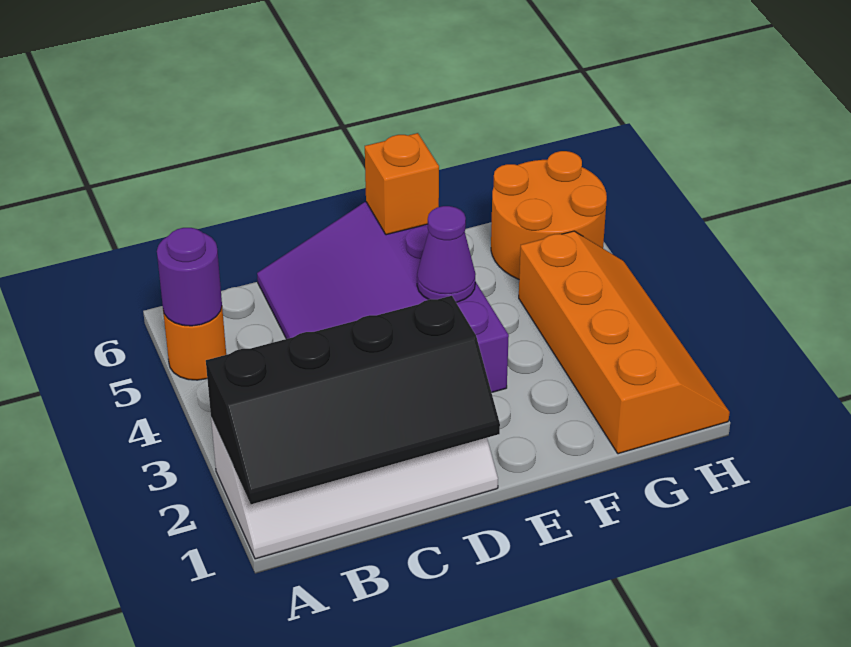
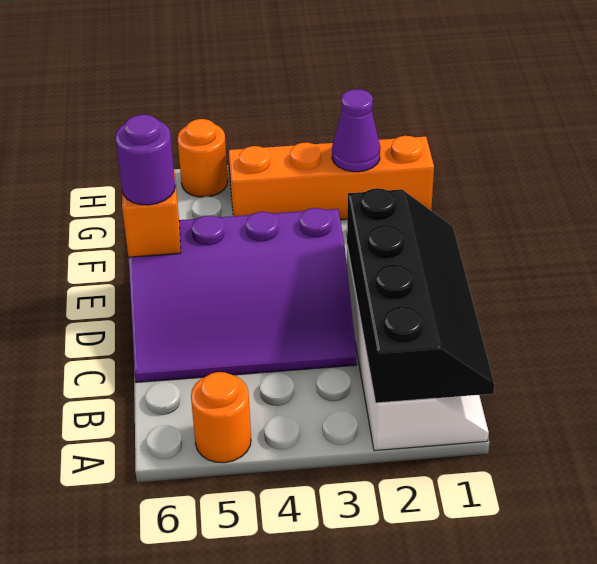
purple round brick A5 level 2 -> purple round brick E6 level 3
purple cone E4 level 2 -> purple cone G2 level 2
orange round brick G5:H6 level 1 -> orange round brick H5 level 1

